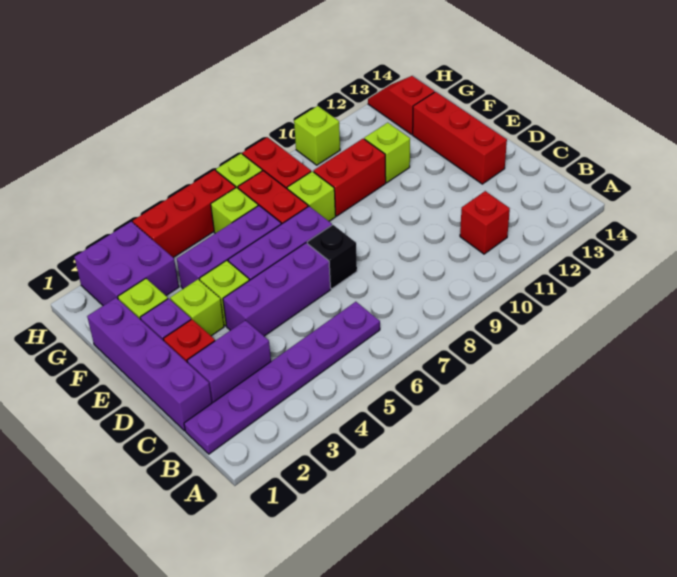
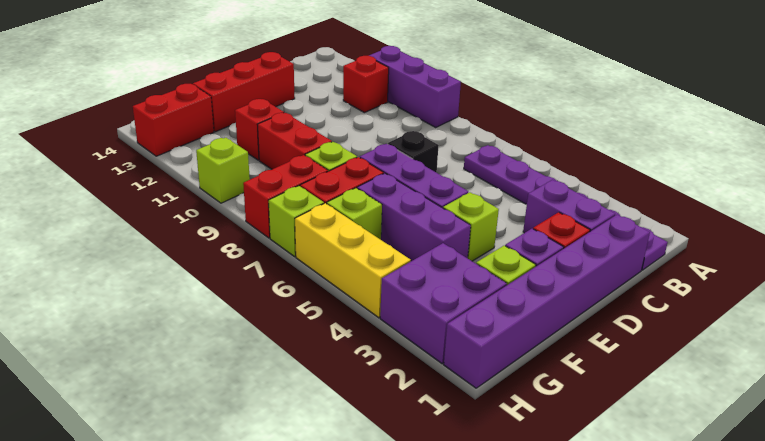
purple brick C1:F1 level 1 -> purple brick C1:H1 level 1
purple brick D4:D6 level 1 -> purple brick A9:A11 level 1
lime brick E3 level 1 -> none
lime brick F11 level 1 -> red brick F11 level 1
red slope G13:H13 level 1 top G -> red brick G13:H13 level 1
red brick H4:H6 level 1 -> yellow brick H4:H6 level 1

